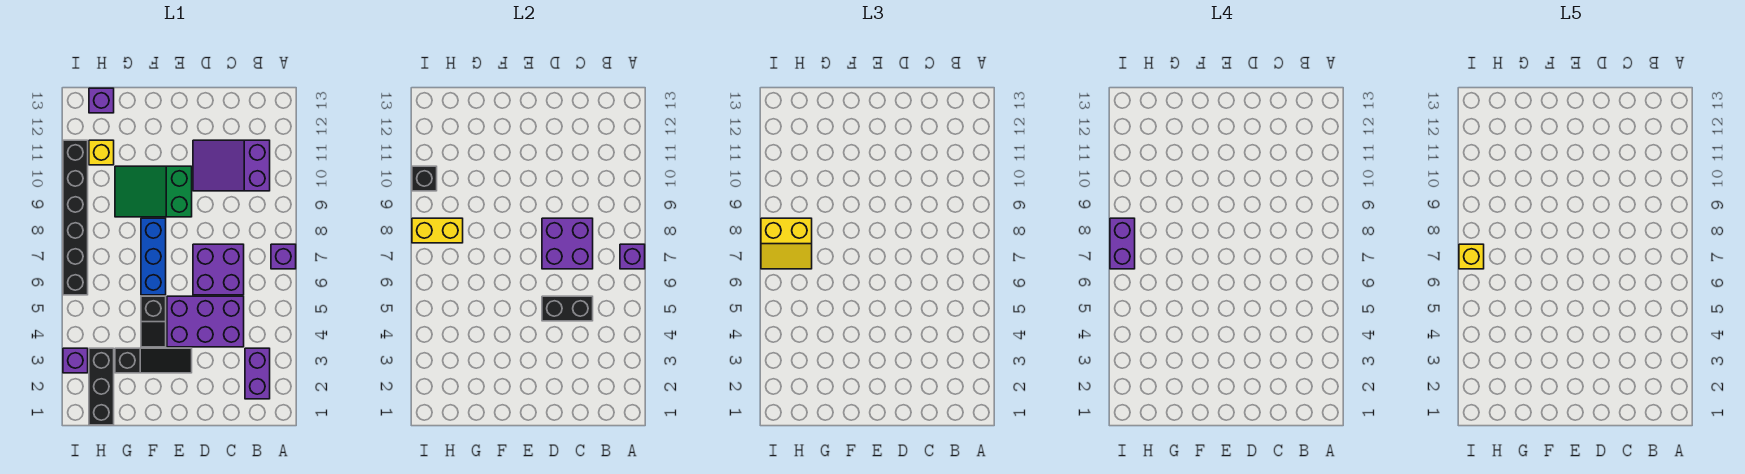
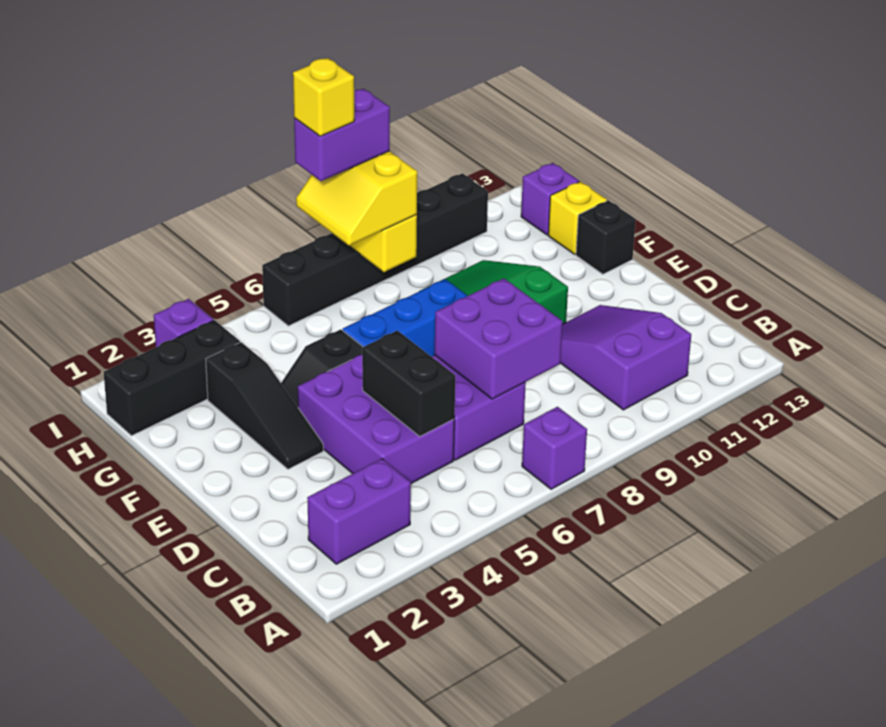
purple brick A7 level 2 -> none
yellow brick H11 level 1 -> yellow brick G13 level 1
black brick I10 level 2 -> black brick F13 level 1

